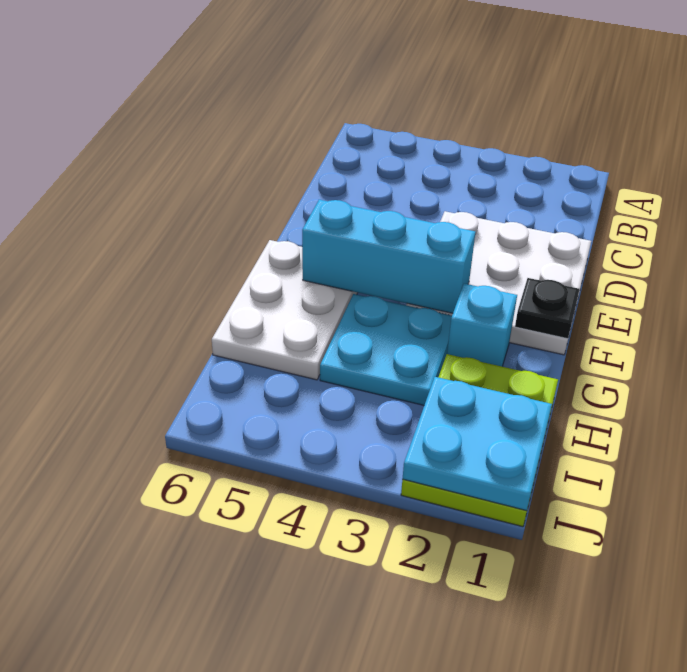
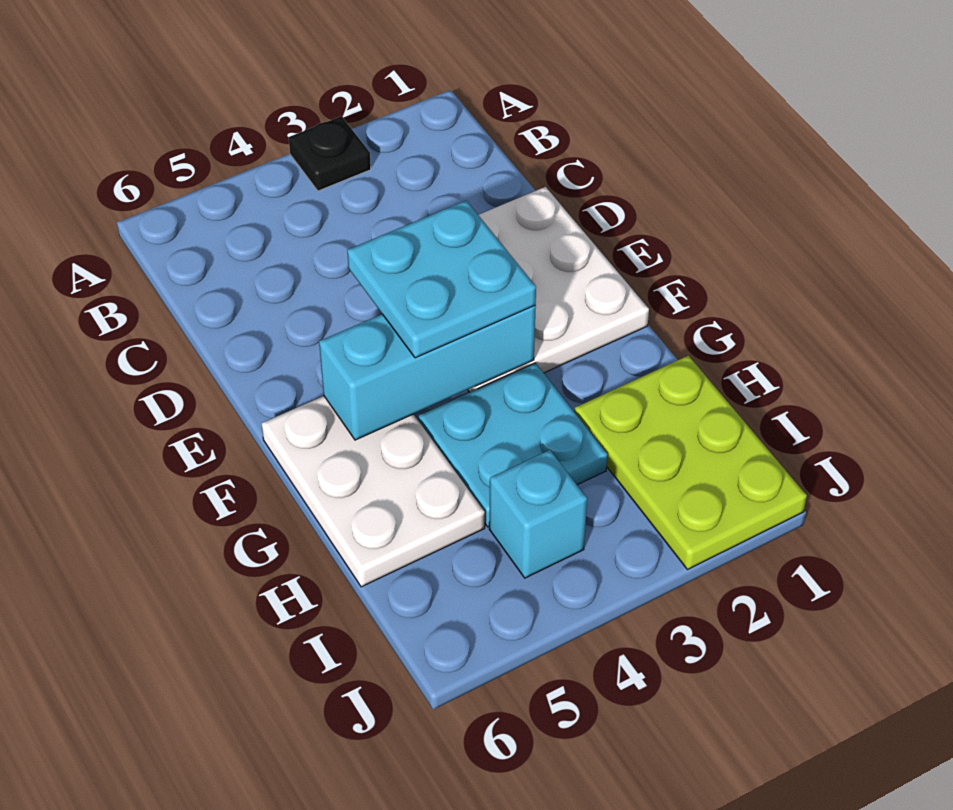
black plate F1 level 2 -> black plate A3 level 1
cyan brick G2 level 1 -> cyan brick I4 level 1
cyan plate I1:J2 level 2 -> cyan plate E3:F4 level 3

